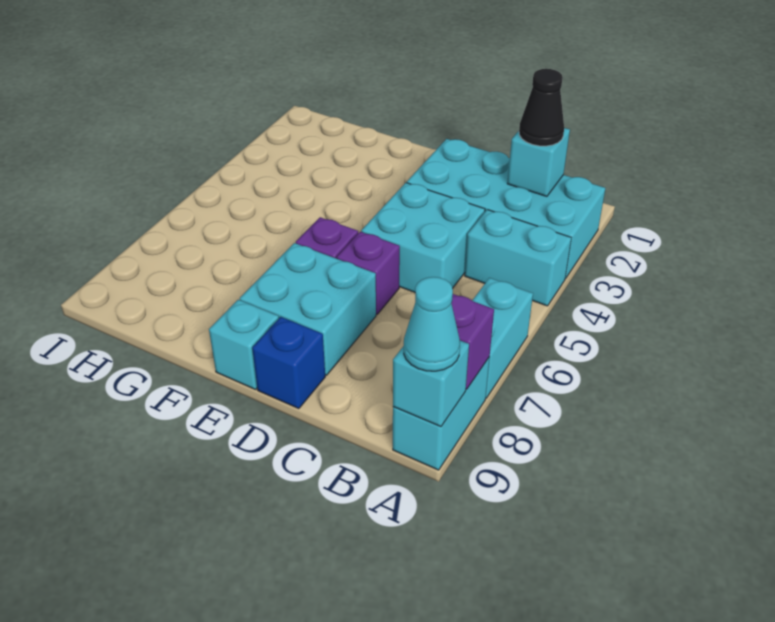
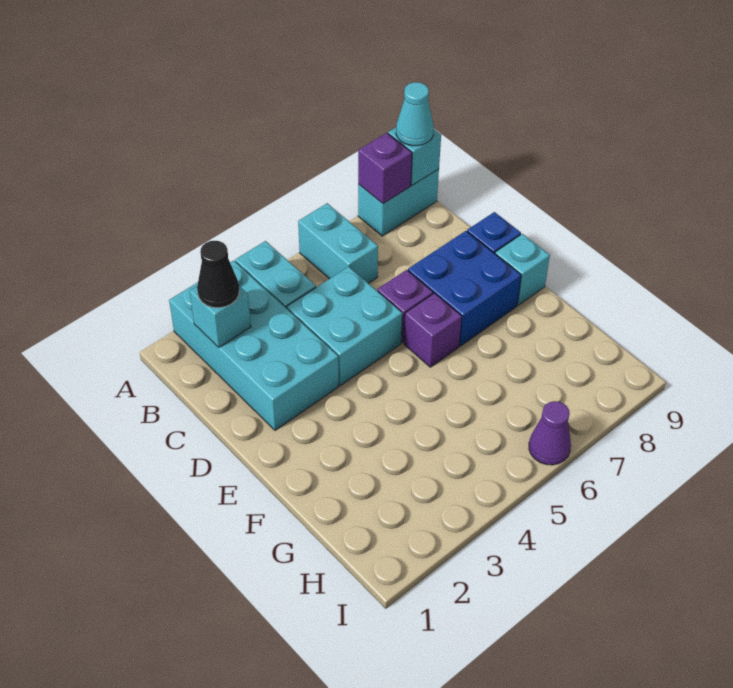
cyan brick A6:A7 level 1 -> cyan brick A6:B6 level 1
cyan brick D7:E8 level 1 -> blue brick D7:E8 level 1
none -> purple cone I6 level 1

